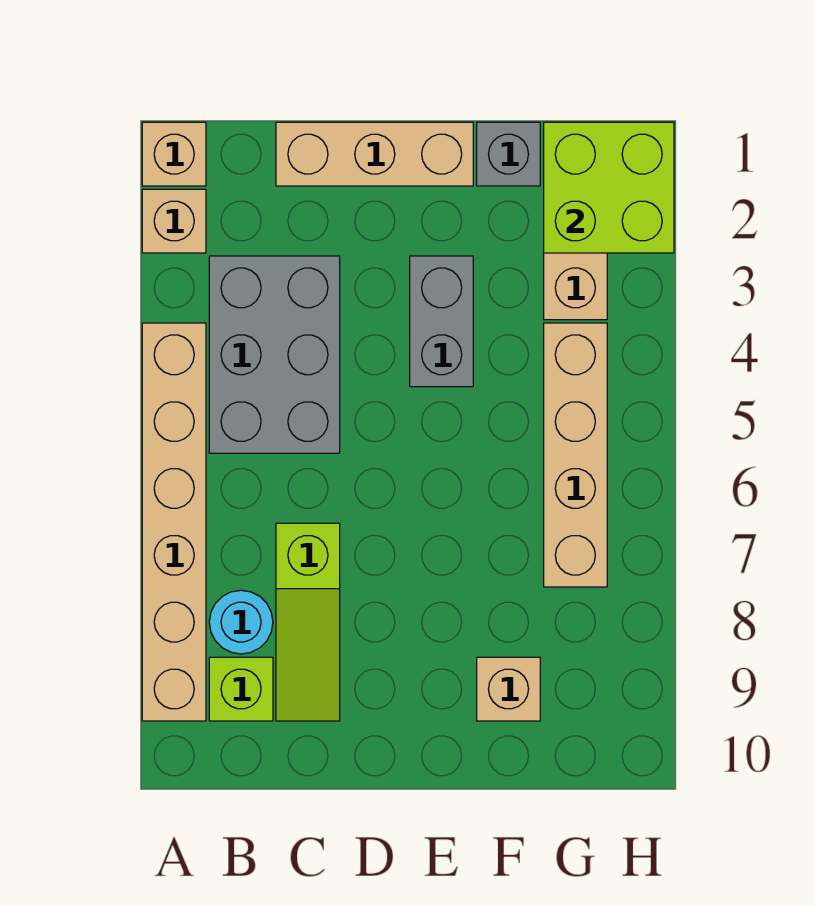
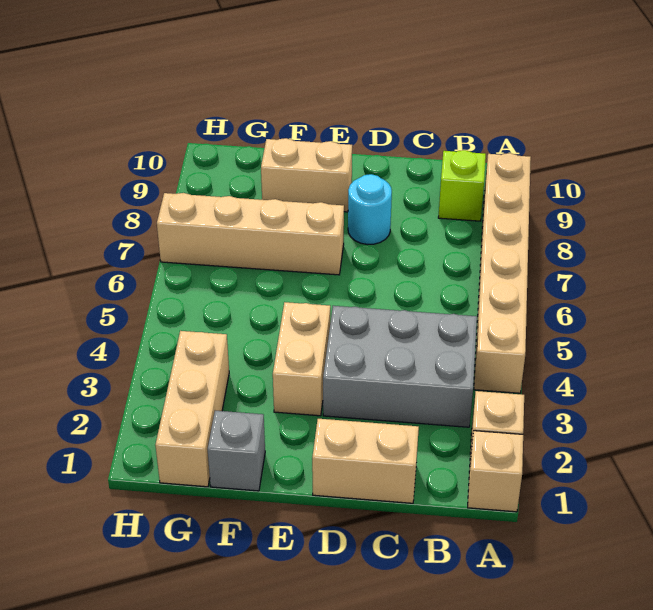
grey brick B3:C5 level 1 -> grey brick B3:D4 level 1
cyan round brick B8 level 1 -> cyan round brick D8 level 1
tan brick C1:E1 level 1 -> tan brick C1:D1 level 1
lime slope C7:C9 level 1 top 7 -> none
grey brick E3:E4 level 1 -> tan brick E3:E4 level 1
tan brick F9 level 1 -> tan brick E9:F9 level 1
lime brick G1:H2 level 2 -> none
tan brick G4:G7 level 1 -> tan brick E7:H7 level 1

